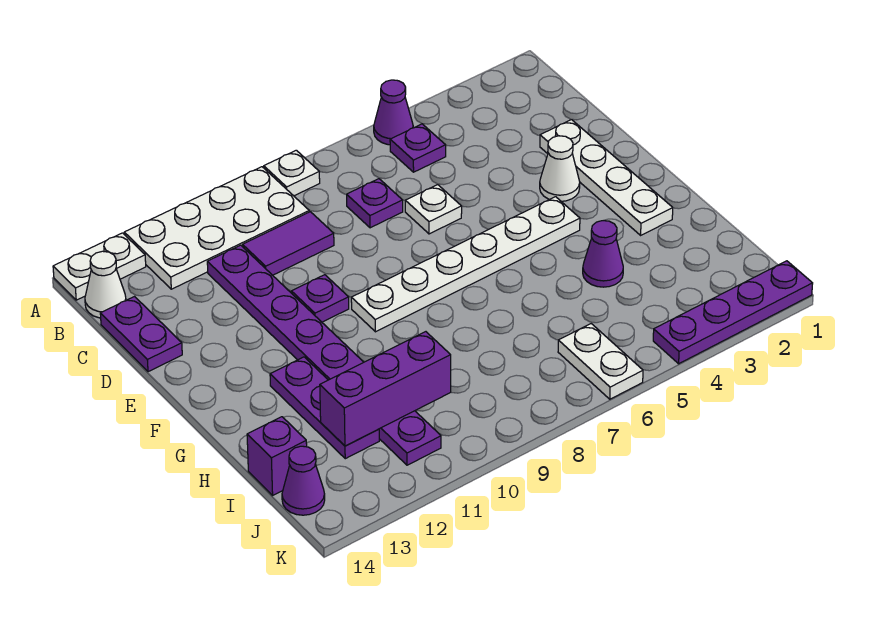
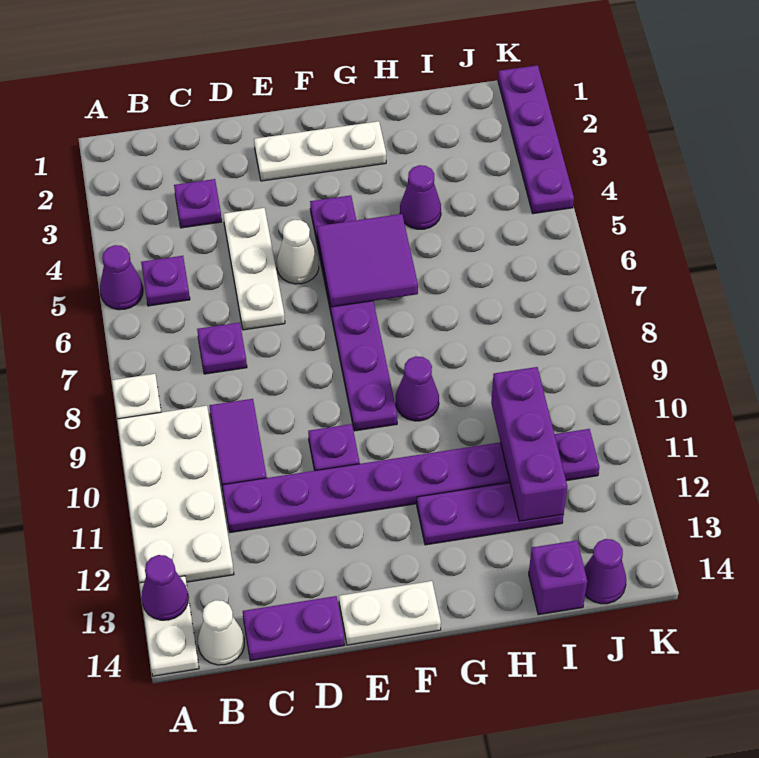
none -> purple cone A13 level 2
none -> purple plate C3 level 1
white plate D2:G2 level 1 -> white plate E2:G2 level 1
white plate D6 level 1 -> white plate D4:D6 level 1
white cone E3 level 1 -> white cone E5 level 1
white plate F4:F9 level 1 -> purple plate F4:F9 level 1
none -> purple tile F5:G6 level 2
none -> purple cone G9 level 1
white plate J6:K6 level 1 -> white plate E14:F14 level 1

